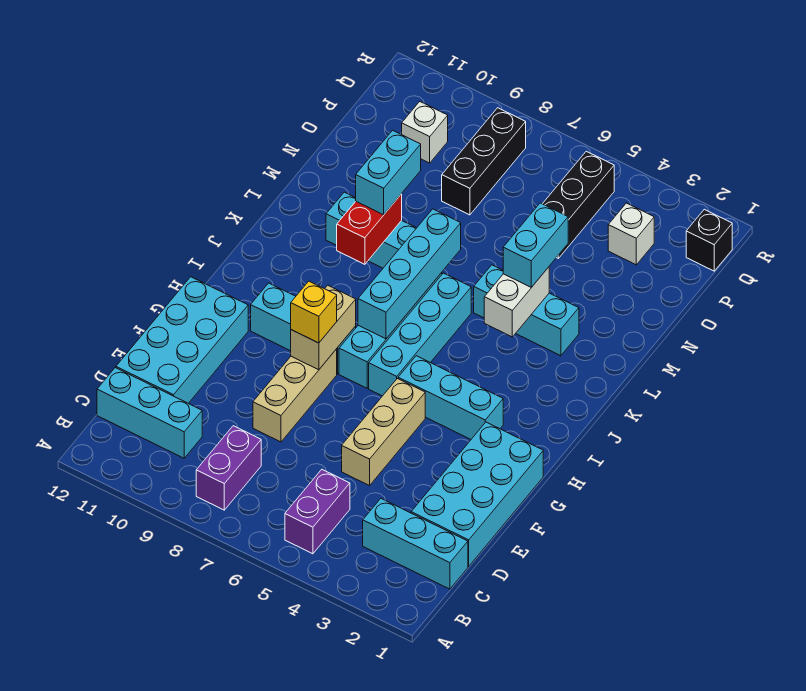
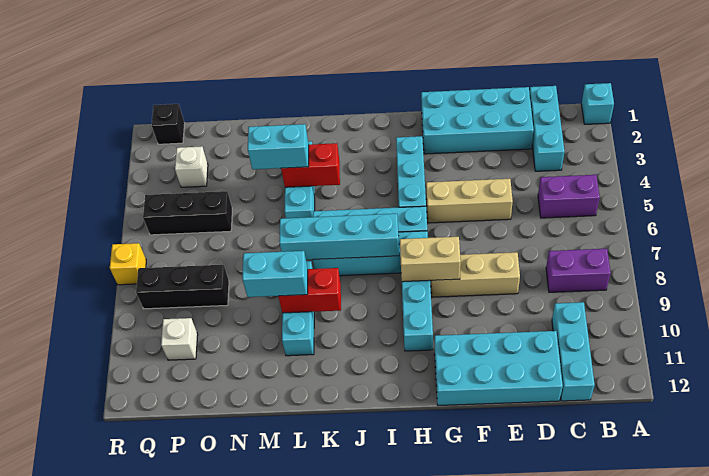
none -> cyan brick A1 level 1
yellow brick G8 level 3 -> yellow brick R7 level 1
white brick K4:L4 level 2 -> red brick K4:L4 level 2

